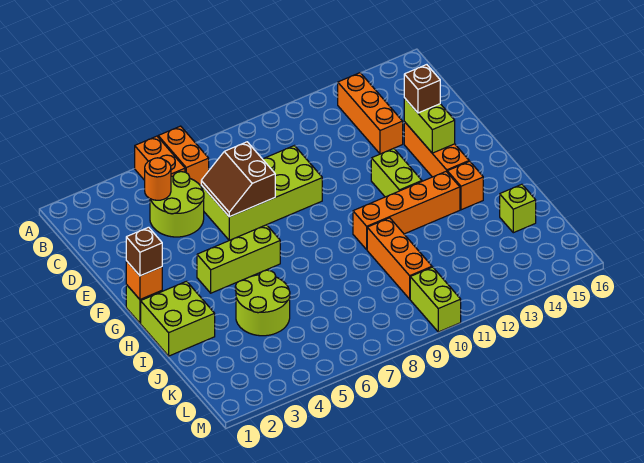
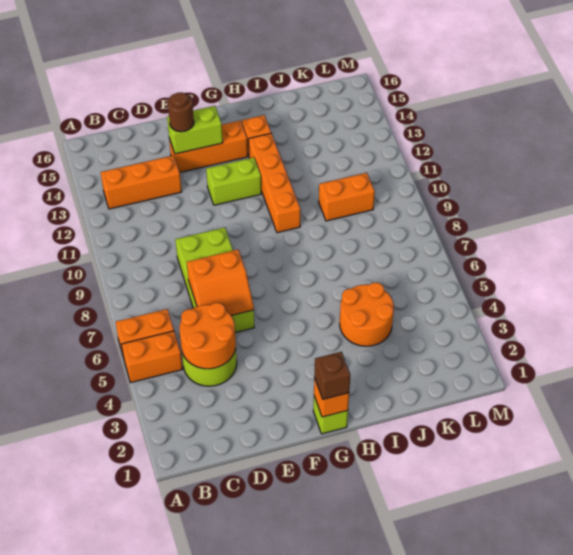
orange round brick C4 level 2 -> orange round brick C4:D5 level 2
brown slope D6:E7 level 2 top 7 -> orange slope D6:E7 level 2 top 7
brown brick E14 level 3 -> brown round brick E14 level 3
lime brick G4:G6 level 1 -> none
lime brick H1:I2 level 1 -> none
lime round brick I4:J5 level 1 -> orange round brick I4:J5 level 1
orange brick I10:K10 level 1 -> orange brick J10:K10 level 1
lime brick J15 level 1 -> none
lime brick L10:M10 level 1 -> none

